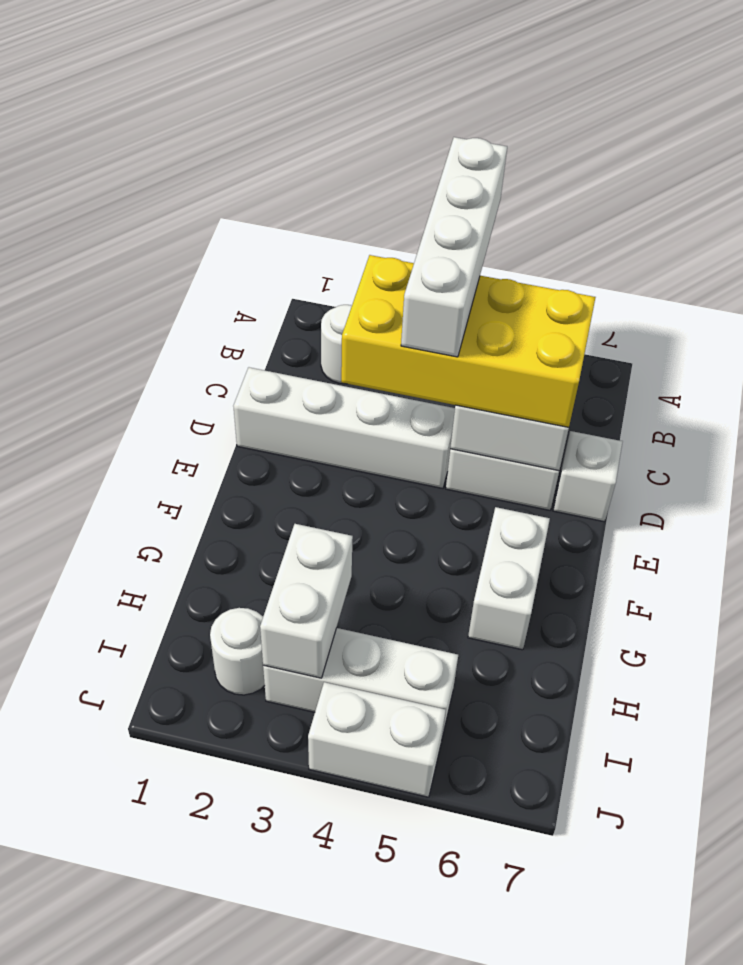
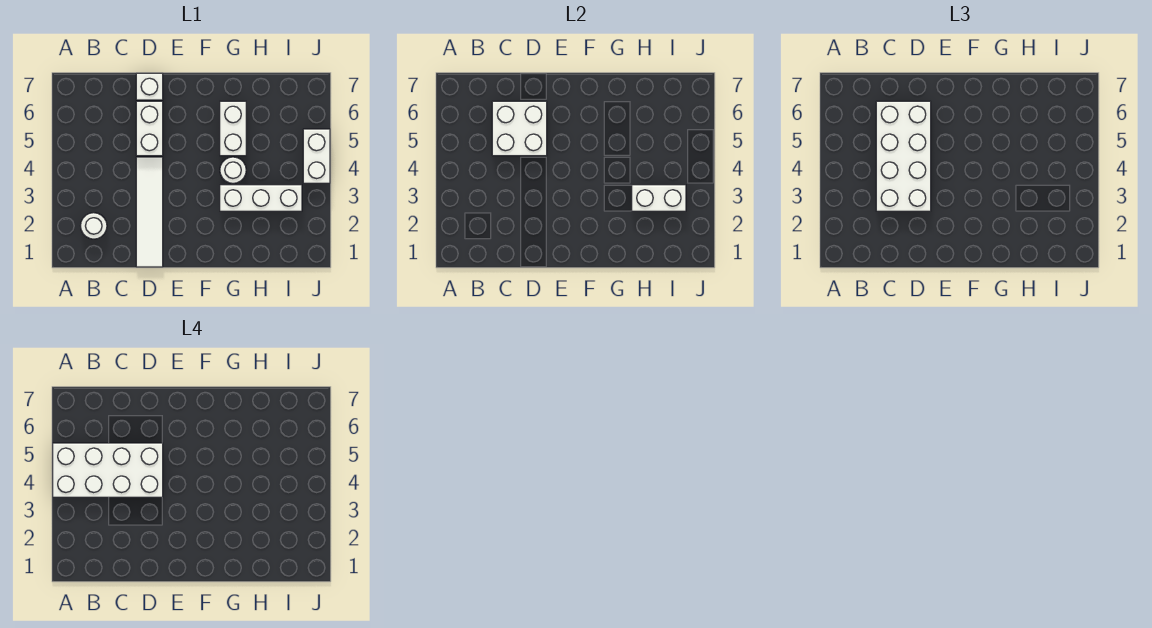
white brick A4:D4 level 4 -> white brick A4:D5 level 4
yellow brick C3:D6 level 3 -> white brick C3:D6 level 3
white brick D1:D4 level 1 -> white tile D1:D4 level 1
white brick F6:G6 level 1 -> white brick G5:G6 level 1
white round brick I2 level 1 -> white round brick G4 level 1
white brick I3:I5 level 1 -> white brick G3:I3 level 1

